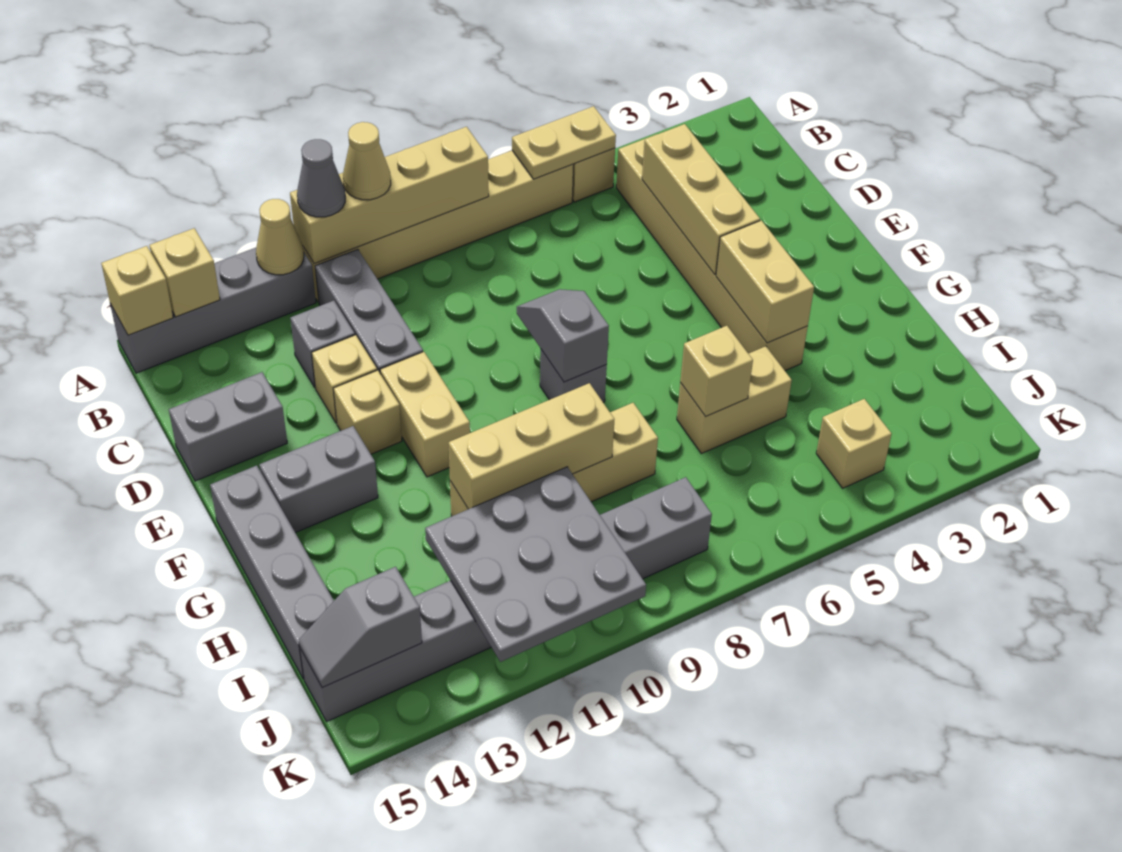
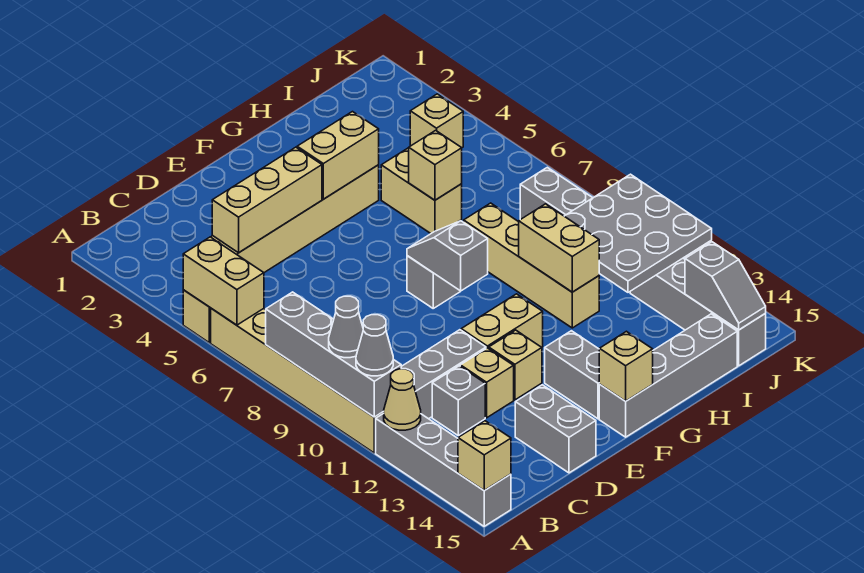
tan plate A5:A6 level 2 -> tan brick A5:A6 level 2
tan brick A8:A11 level 2 -> grey brick A8:A11 level 2
tan cone A10 level 3 -> grey cone A10 level 3
tan brick A14 level 2 -> tan brick F15 level 2
grey slope E8:F8 level 2 top F -> grey slope F8:F9 level 2 top 9
tan brick H9:H11 level 2 -> tan brick H10:H11 level 2

